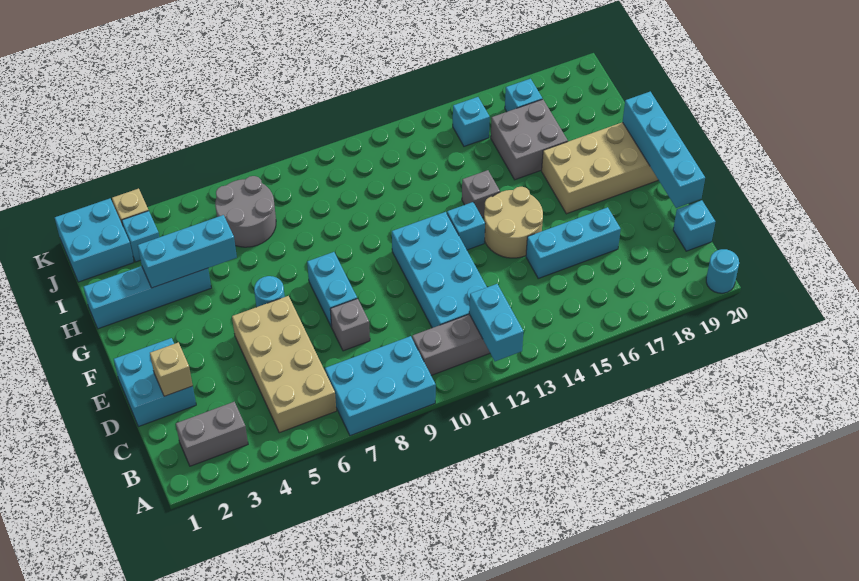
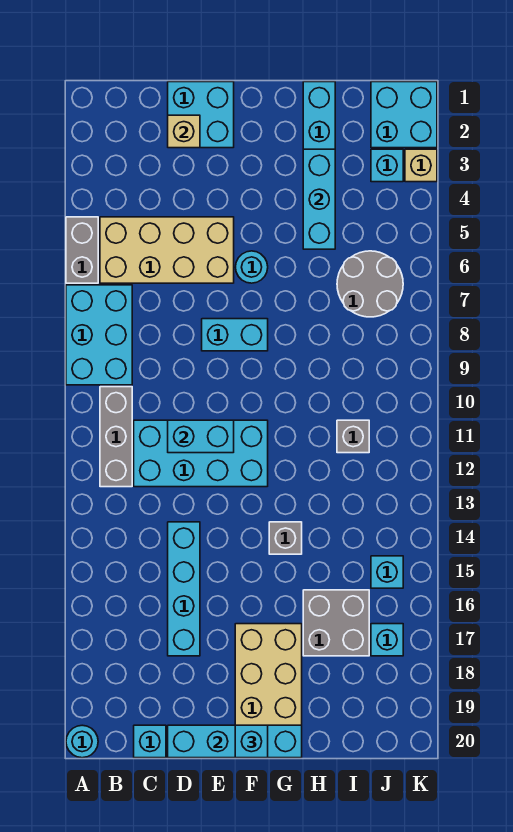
cyan brick A12:B12 level 2 -> cyan brick D11:E11 level 2
grey brick B2:B3 level 1 -> grey brick A5:A6 level 1
grey brick D8 level 1 -> grey brick I11 level 1
cyan brick D15:D17 level 1 -> cyan brick D14:D17 level 1
tan round brick E14:F15 level 1 -> none
cyan brick F13 level 1 -> cyan brick F20 level 3

